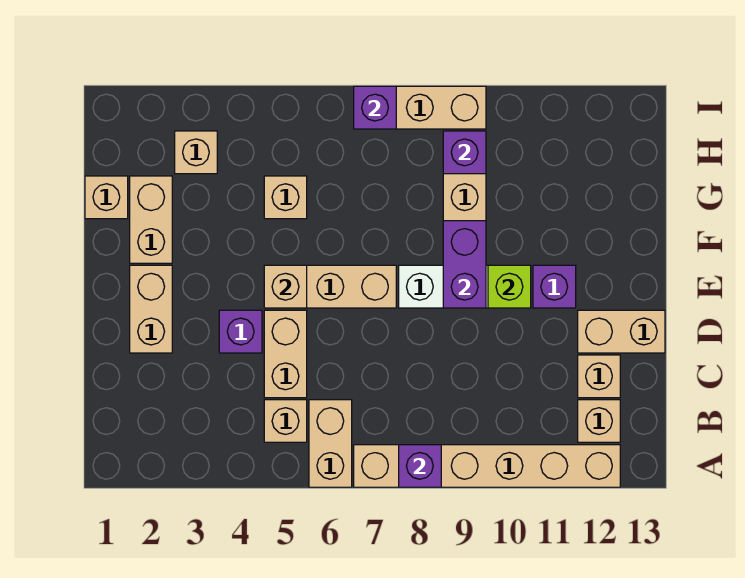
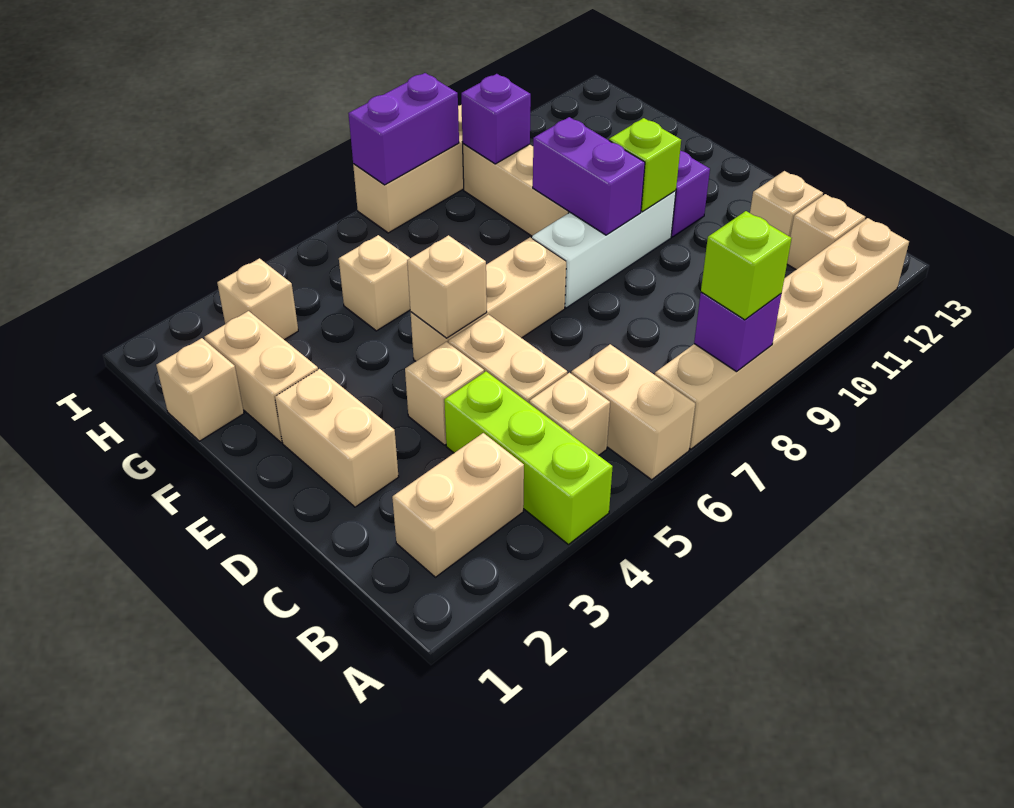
none -> lime brick A4:C4 level 1
none -> lime brick A8 level 3
purple brick D4 level 1 -> tan brick D4 level 1
tan brick D12:D13 level 1 -> tan brick B2:B3 level 1
purple brick I7 level 2 -> purple brick I7:I8 level 2

